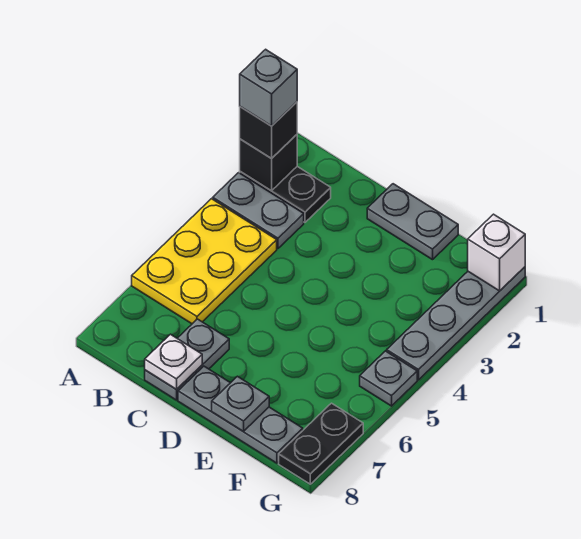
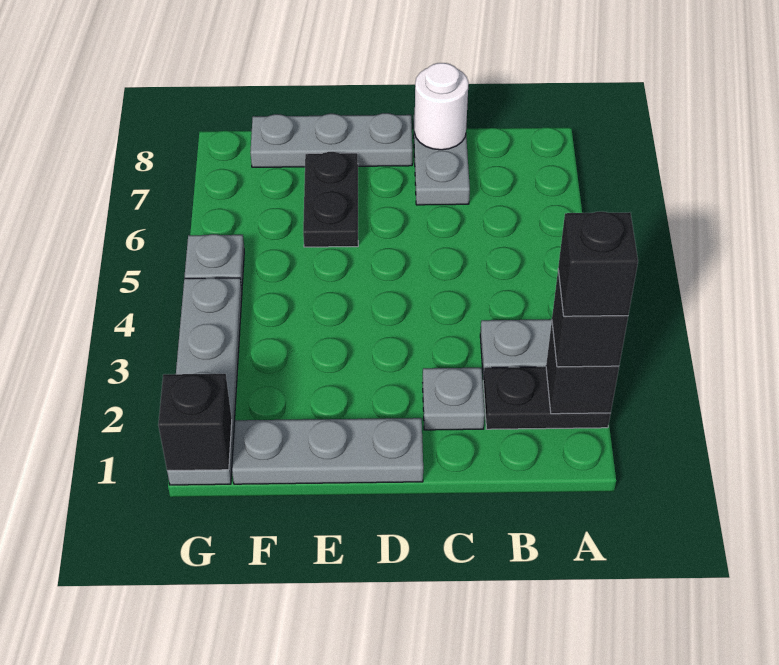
grey brick A2 level 4 -> black brick A2 level 4
yellow plate A4:B6 level 1 -> none
white plate C8 level 2 -> white round brick C8 level 2
grey plate D1:E1 level 1 -> grey plate D1:F1 level 1
grey plate E8 level 2 -> grey plate C2 level 1
white brick G1 level 2 -> black brick G1 level 2
black plate G7:G8 level 1 -> black plate E6:E7 level 1

